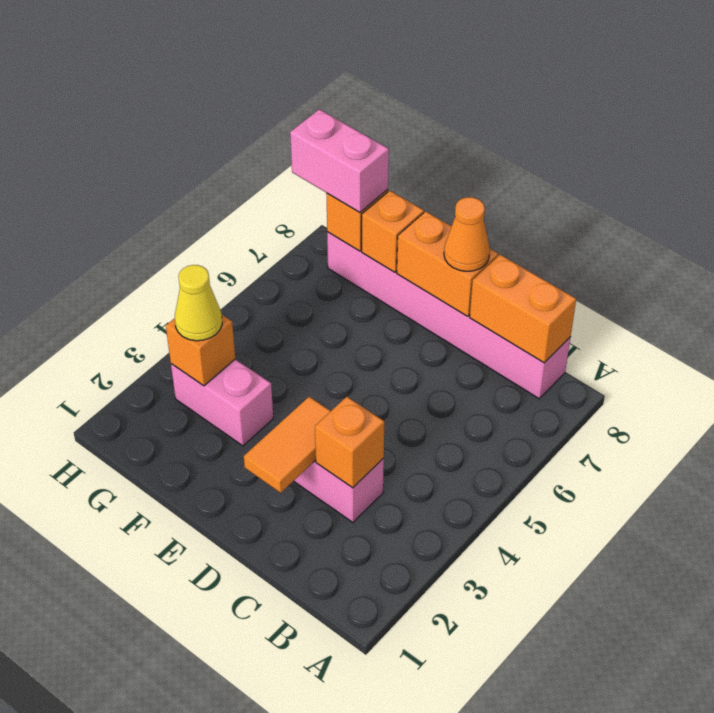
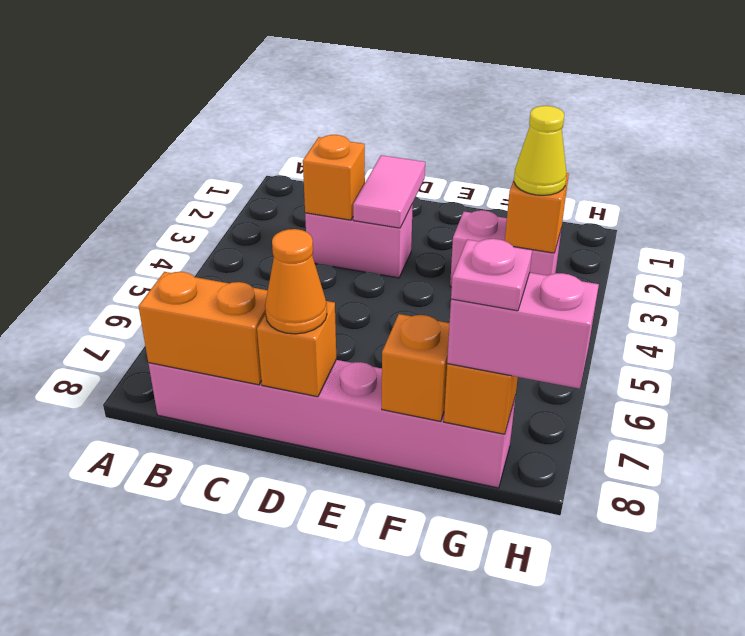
orange tile D2:D3 level 2 -> pink tile D2:D3 level 2
orange brick D8:E8 level 2 -> orange brick D8 level 2
none -> pink plate G8 level 4

